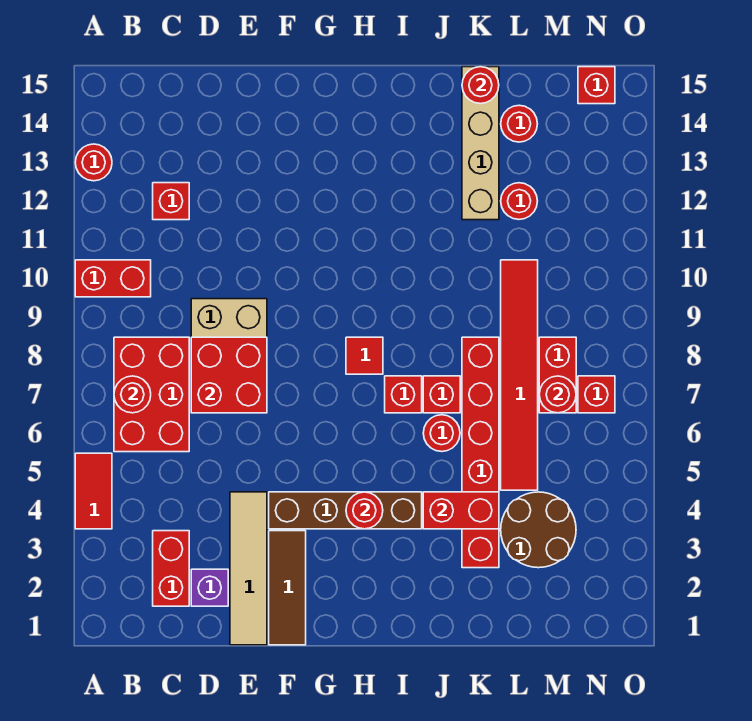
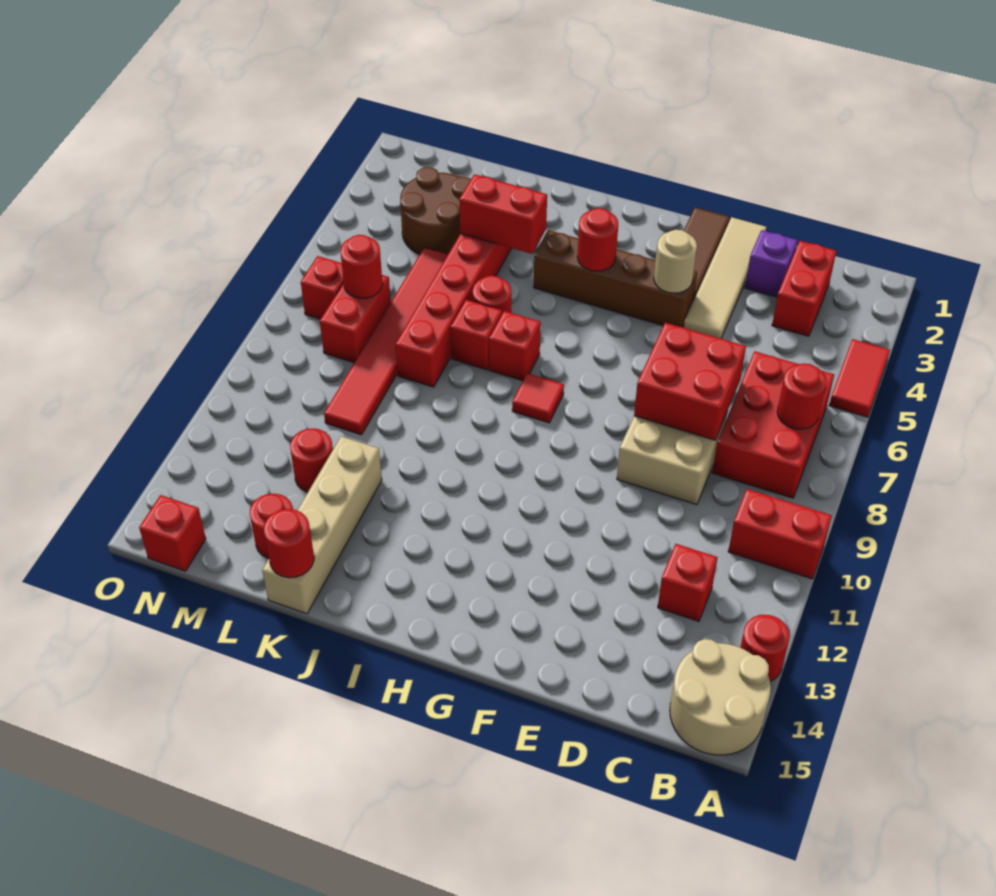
none -> tan round brick A14:B15 level 1
none -> tan round brick F4 level 2

